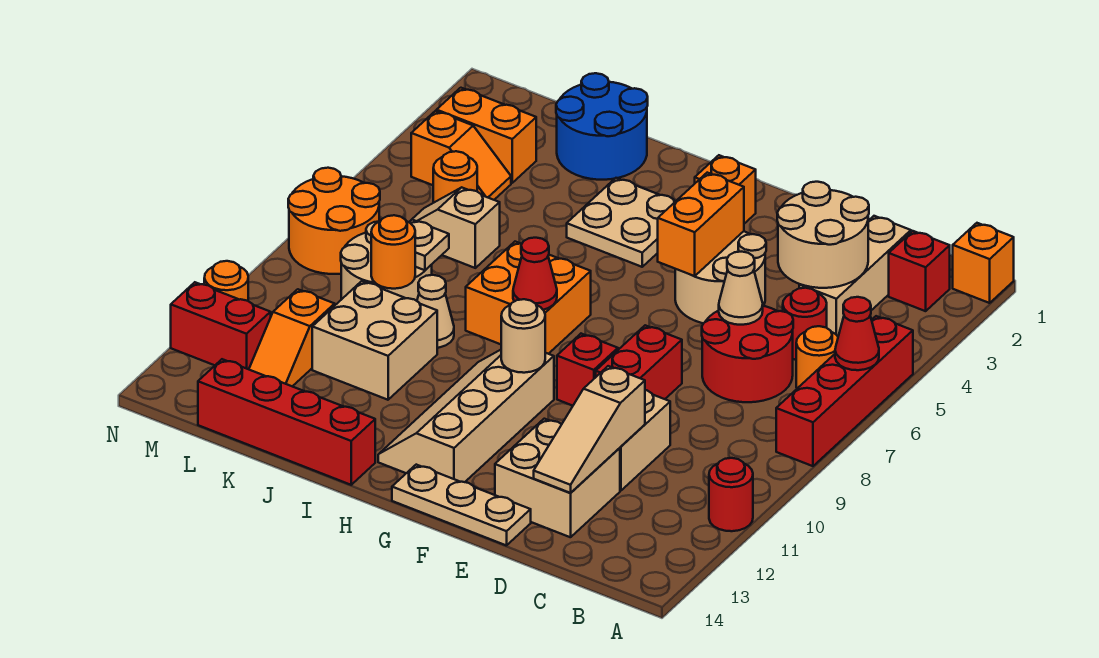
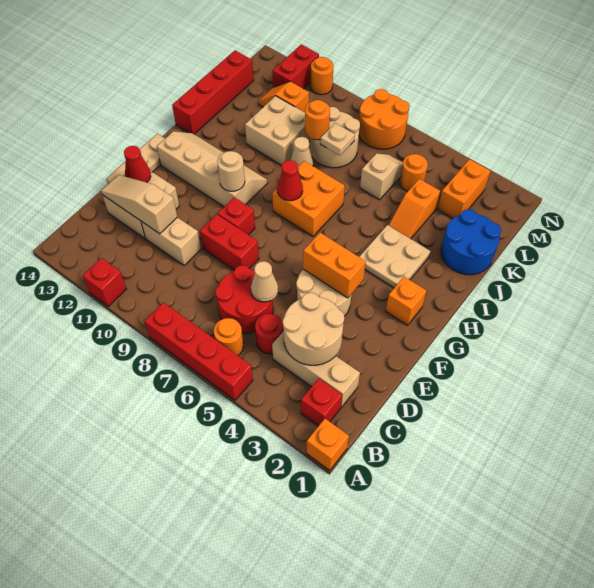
red cone A6 level 2 -> red cone E13 level 2
red round brick A11 level 1 -> red brick A11 level 1
orange slope L4:M4 level 1 top M -> orange slope J4:K4 level 1 top K

